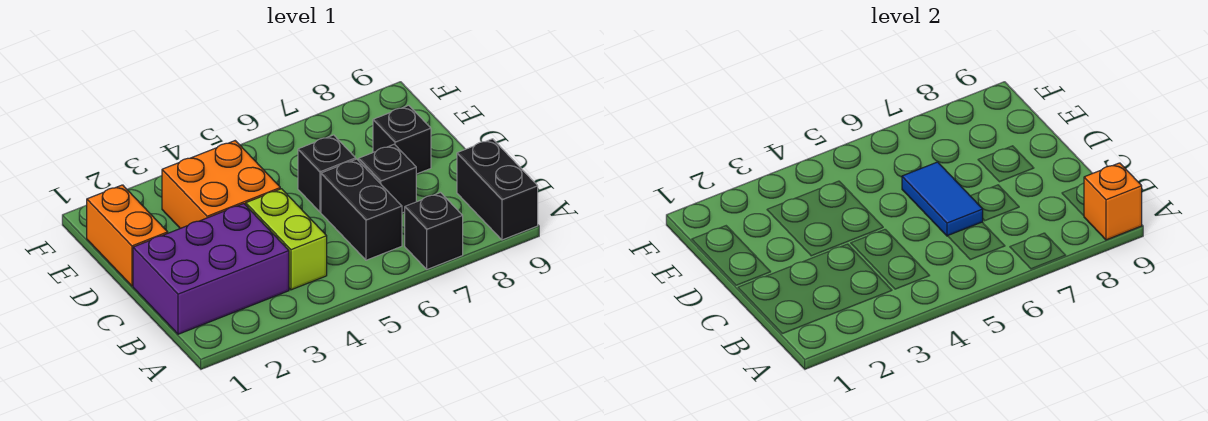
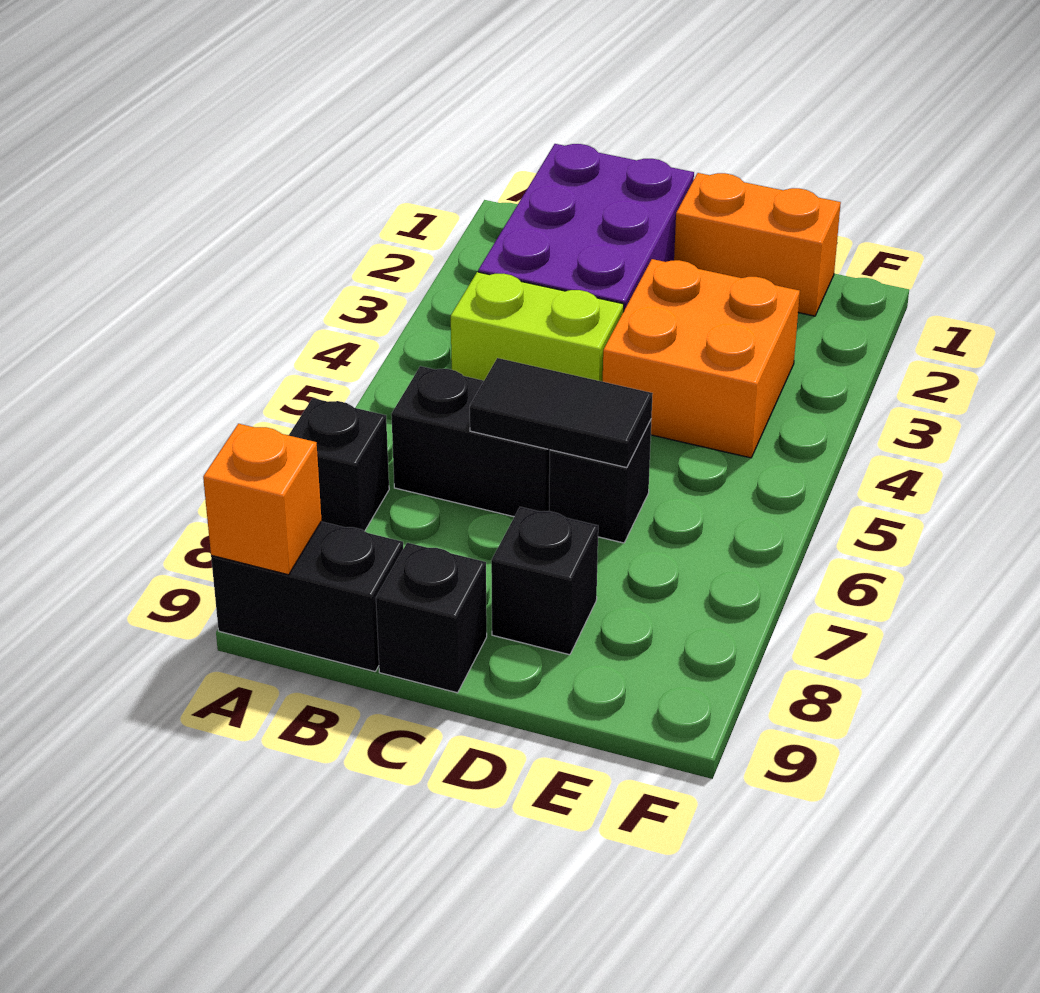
blue tile C6:D6 level 2 -> black tile C6:D6 level 2
black brick C7 level 1 -> black brick C9 level 1

